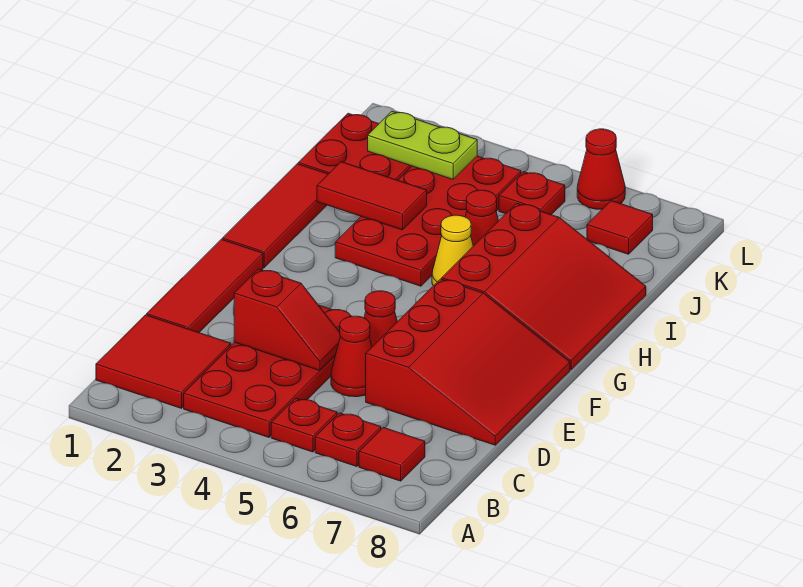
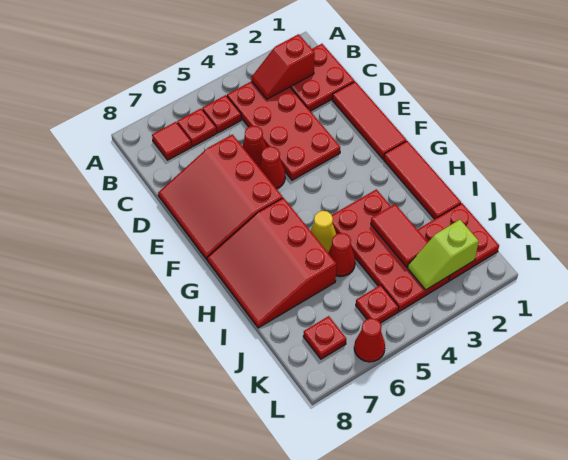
red tile B1:C2 level 1 -> red plate B1:C2 level 1
red slope D3:D4 level 2 top 3 -> red slope B2:B3 level 2 top 2
red tile I2:I3 level 2 -> red tile I3:J3 level 2
lime plate K2:K3 level 2 -> lime slope K2:K3 level 2 top 2
red tile K7 level 1 -> red plate K7 level 1

